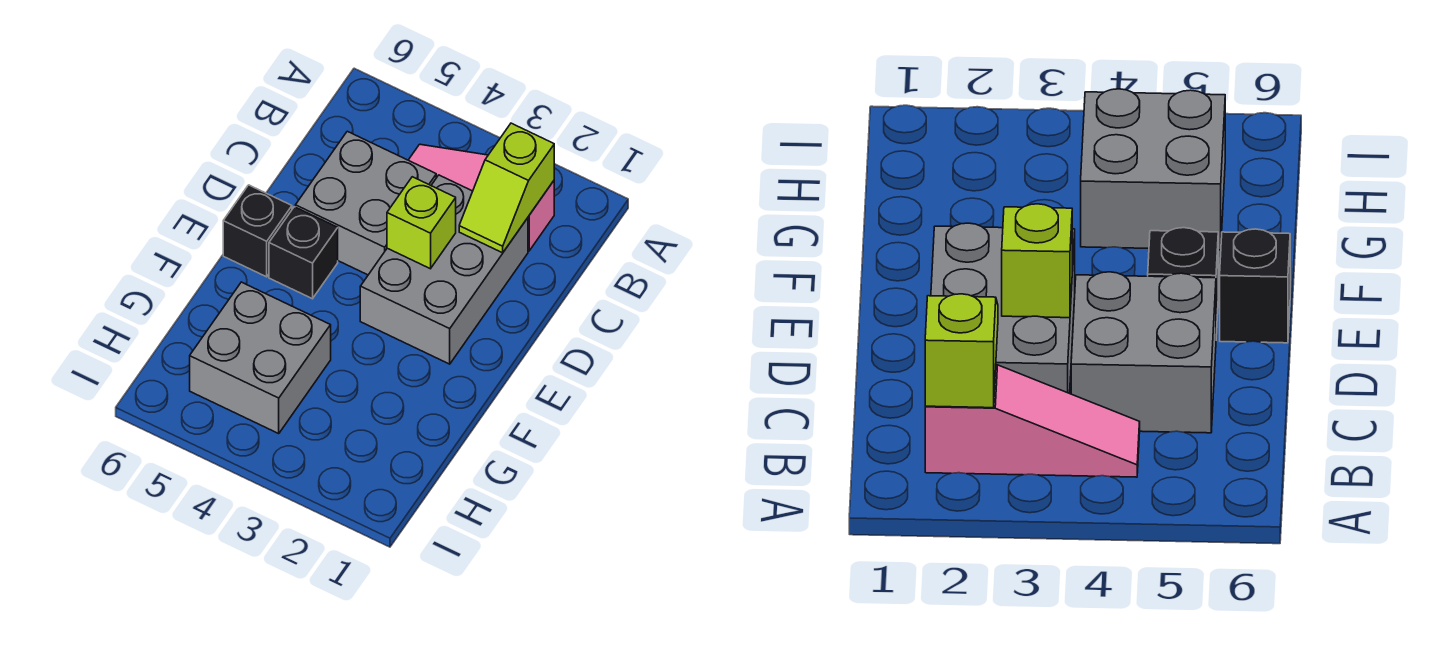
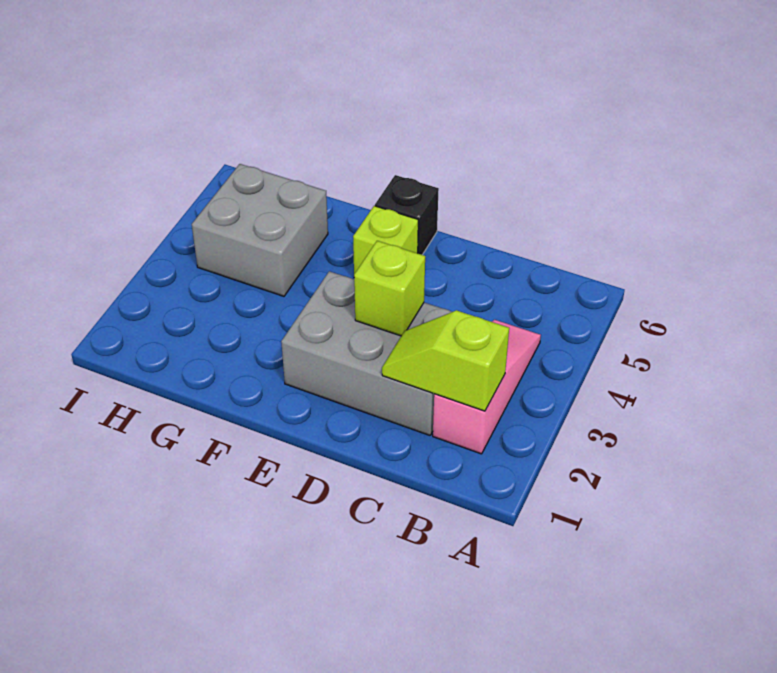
grey brick C4:D5 level 1 -> none
black brick E5 level 1 -> lime brick E5 level 1

